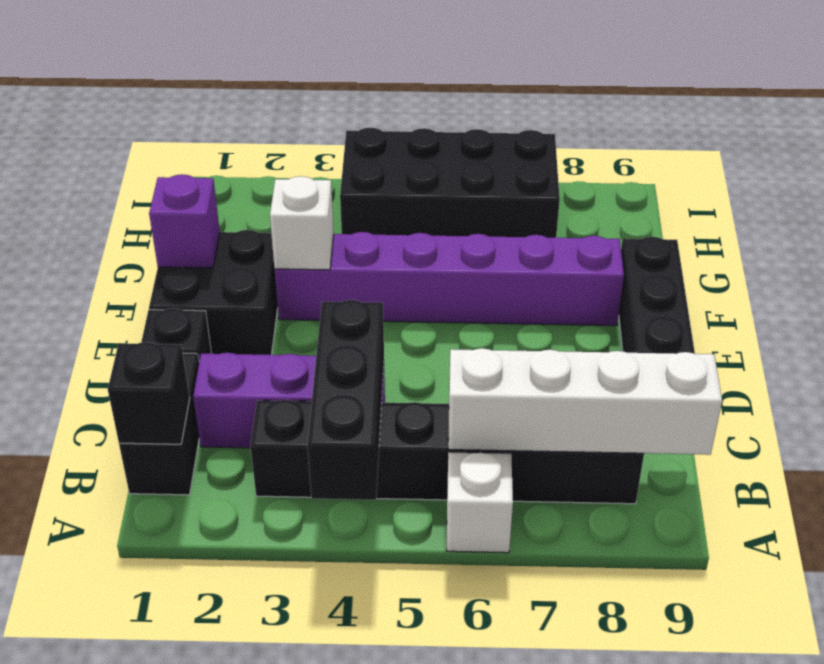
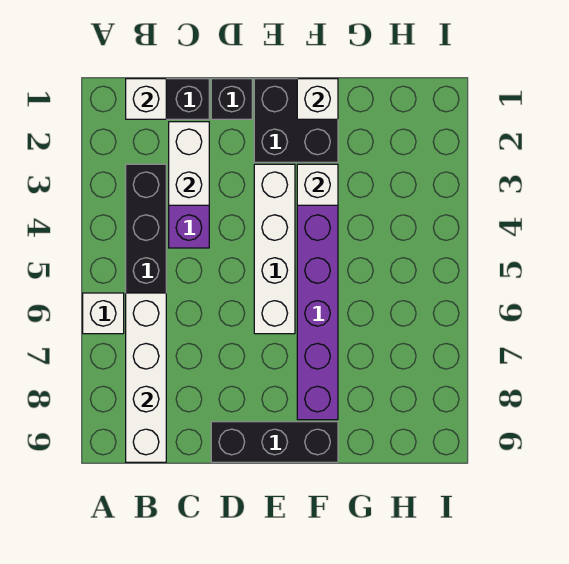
black brick A4:C4 level 2 -> none
black brick B1 level 2 -> white brick B1 level 2
none -> white brick C2:C3 level 2
none -> white brick E3:E6 level 1
purple brick F1 level 2 -> white brick F1 level 2
black brick H4:I7 level 1 -> none

